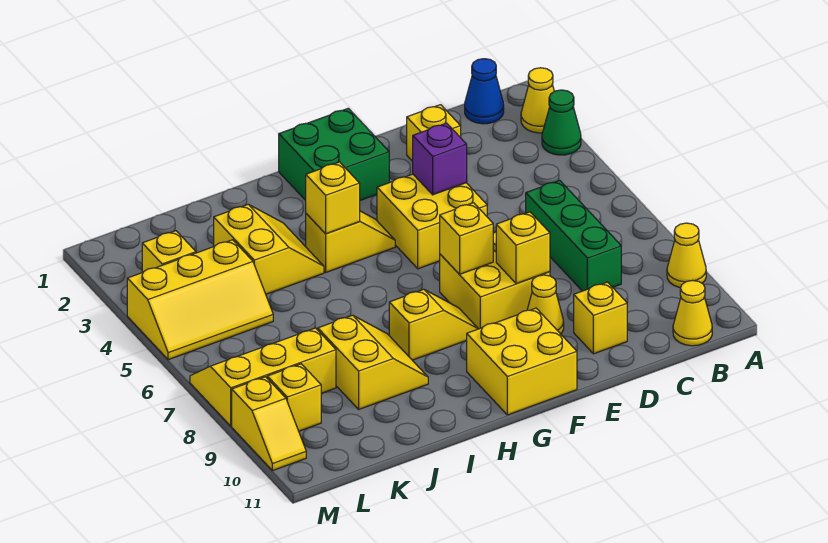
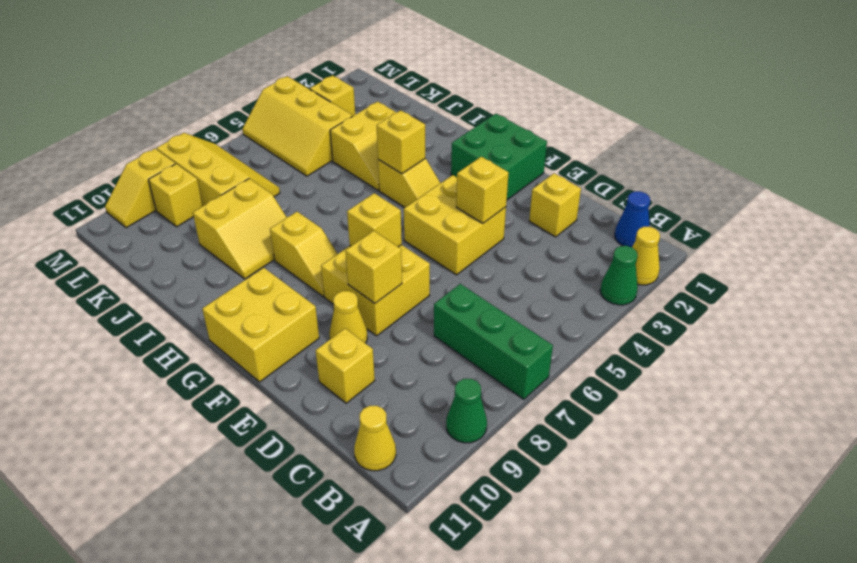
yellow cone A9 level 1 -> green cone A9 level 1
green brick C6:C8 level 1 -> green brick A7:C7 level 1
purple brick E4 level 2 -> yellow brick E4 level 2

